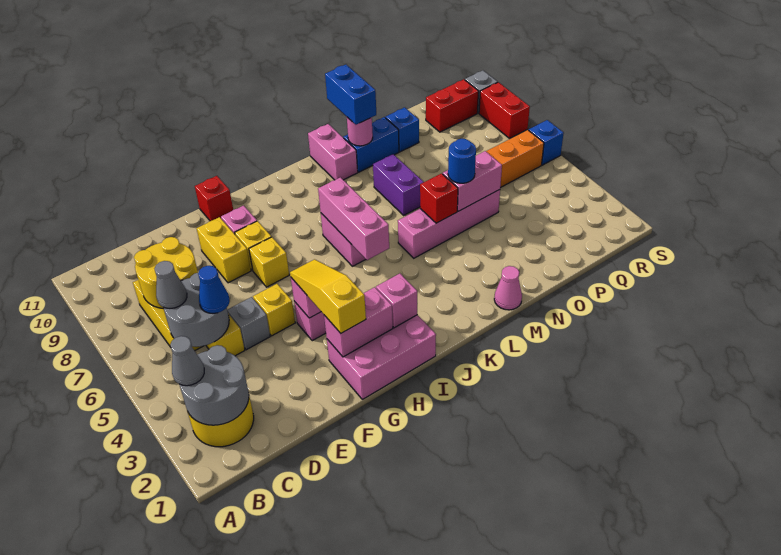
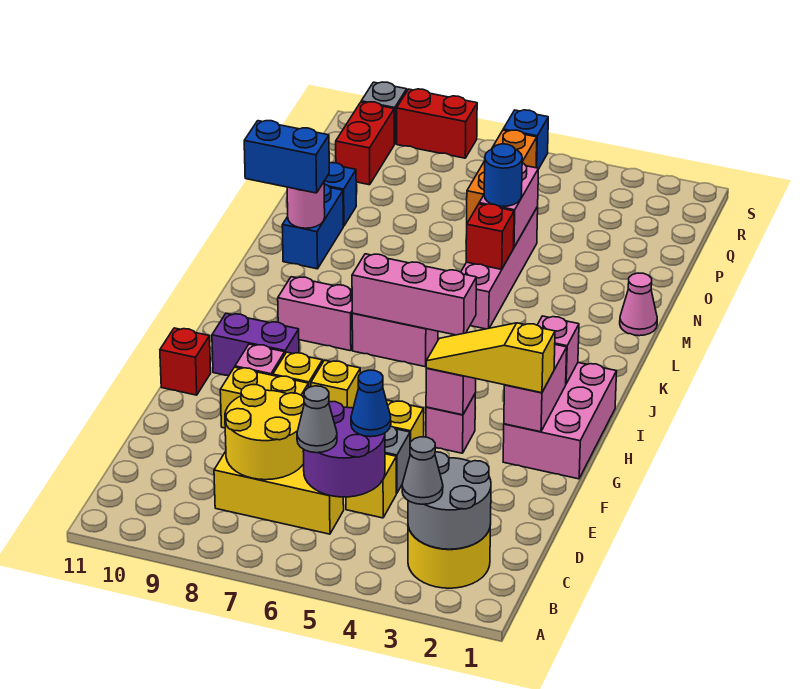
grey round brick C5:D6 level 2 -> purple round brick C5:D6 level 2
pink brick L10:L11 level 1 -> pink brick J8:J9 level 1
purple brick M7:M8 level 1 -> purple brick H9:H10 level 1

